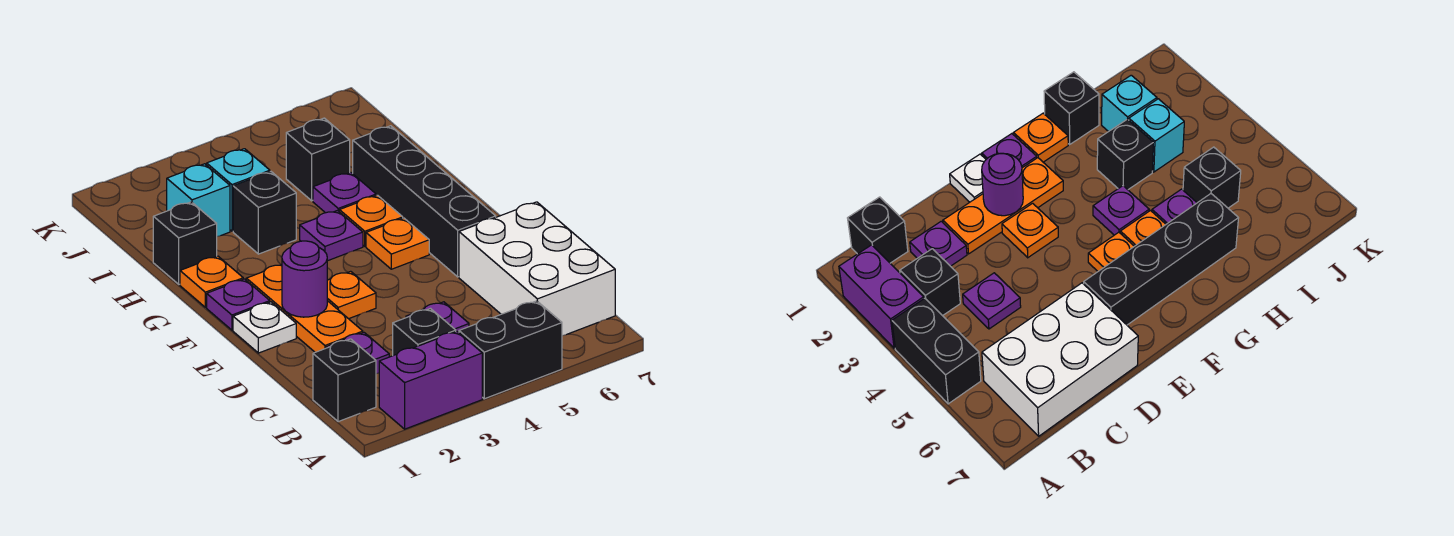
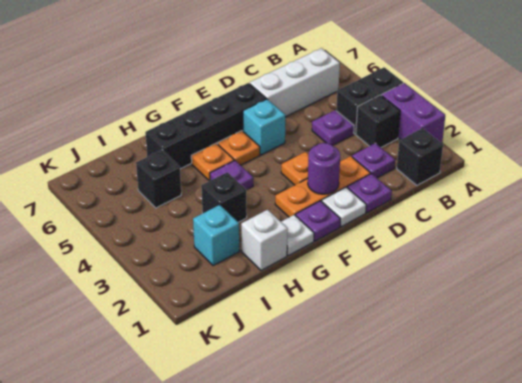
black brick A4:A5 level 1 -> black brick A4:B4 level 1
white brick B6:D7 level 1 -> white brick B6:D6 level 1
orange plate G1 level 1 -> white plate G1 level 1
black brick H1 level 1 -> white brick H1 level 1
purple plate H5 level 1 -> purple plate D1 level 1
cyan brick I3 level 1 -> cyan brick E5 level 1

